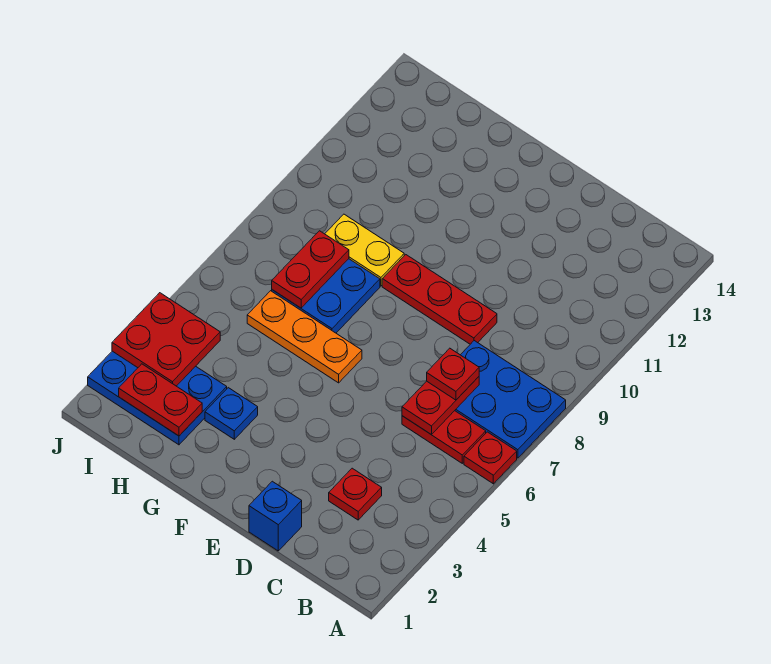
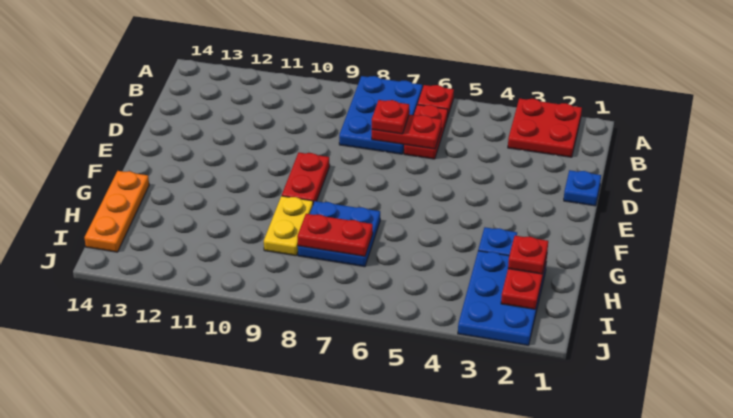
red plate C3 level 1 -> red plate H2 level 3
blue brick D1 level 1 -> blue plate D1 level 1
red plate D9:F9 level 1 -> red plate E9:F9 level 1
orange plate F6:H6 level 1 -> orange plate G14:I14 level 1
red plate I3:J4 level 2 -> red plate A2:B3 level 1

